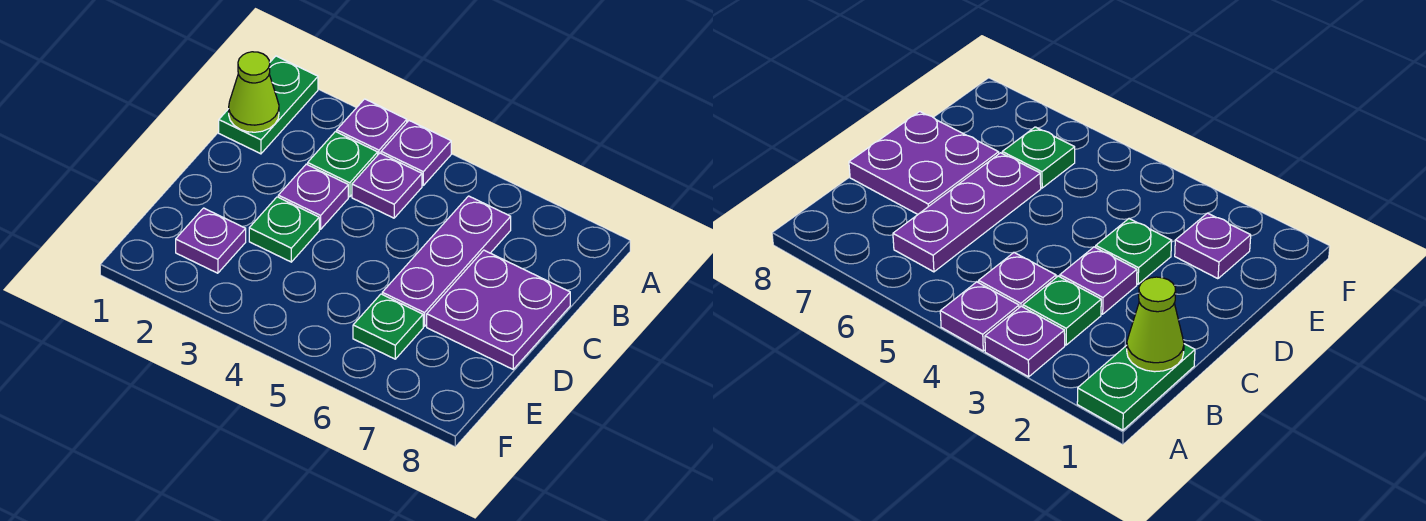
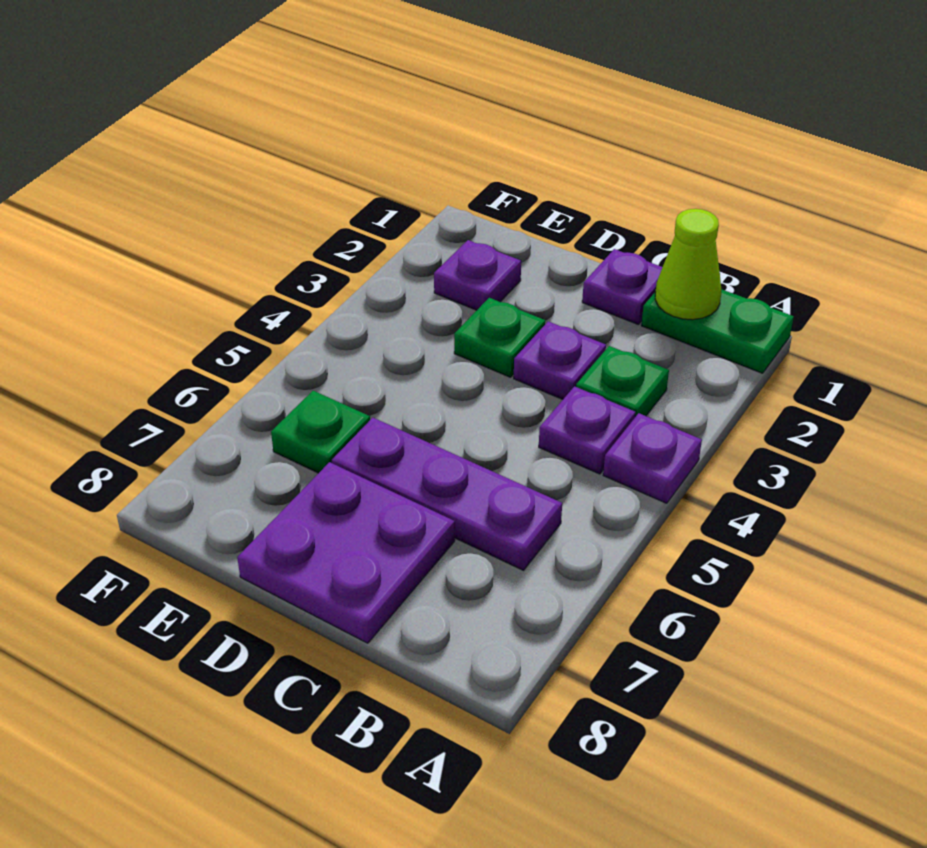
purple plate A3 level 1 -> purple plate C1 level 1

